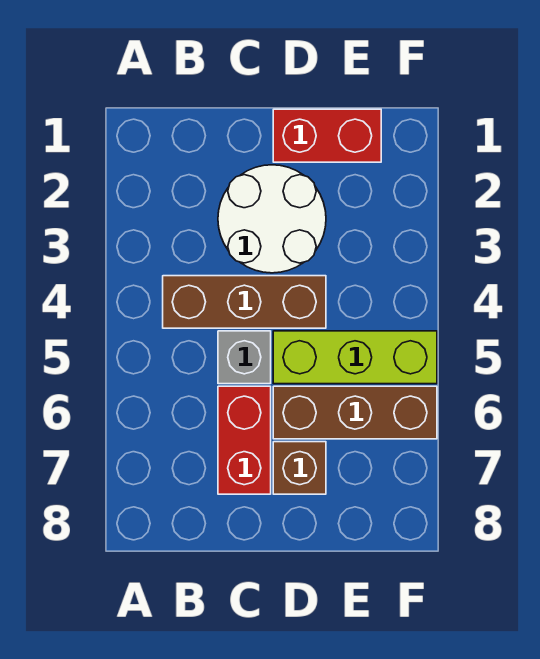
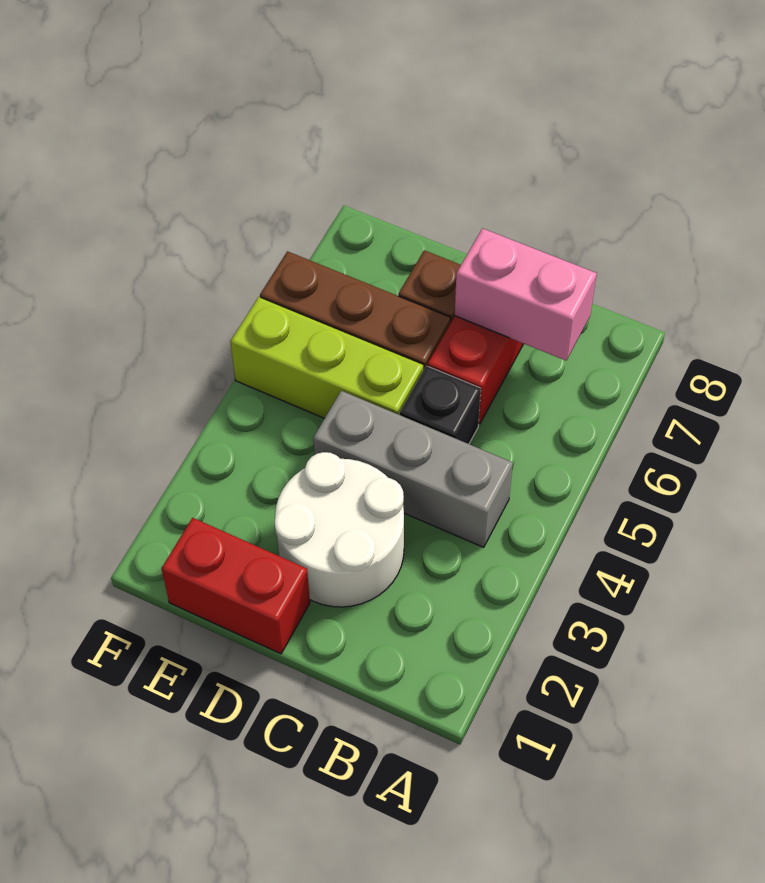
brown brick B4:D4 level 1 -> grey brick B4:D4 level 1
none -> pink brick B7:C7 level 2
grey brick C5 level 1 -> black brick C5 level 1

